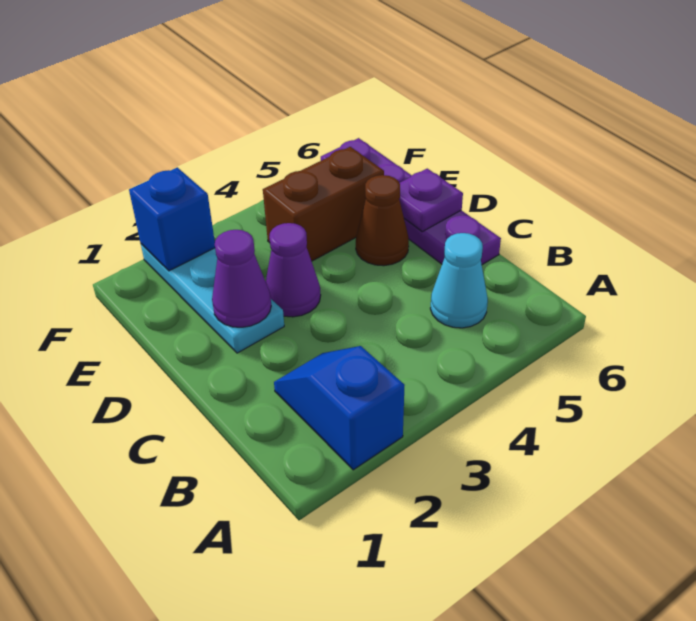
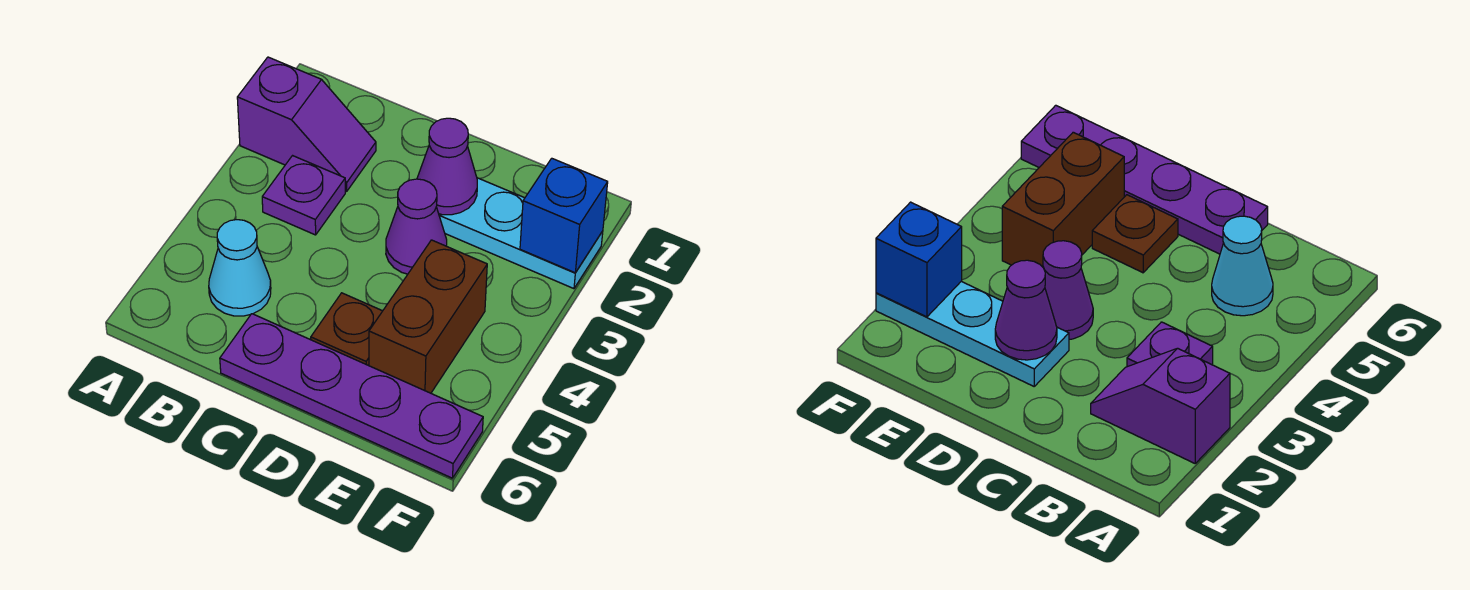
blue slope A2:B2 level 1 top A -> purple slope A2:B2 level 1 top A
brown cone D5 level 1 -> brown plate D5 level 1
purple plate D6 level 2 -> purple plate B3 level 1

